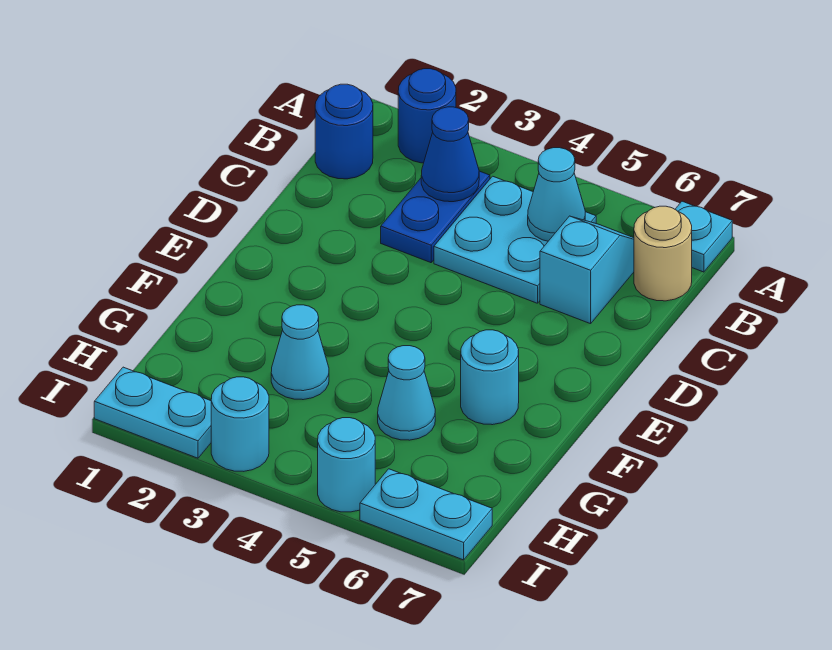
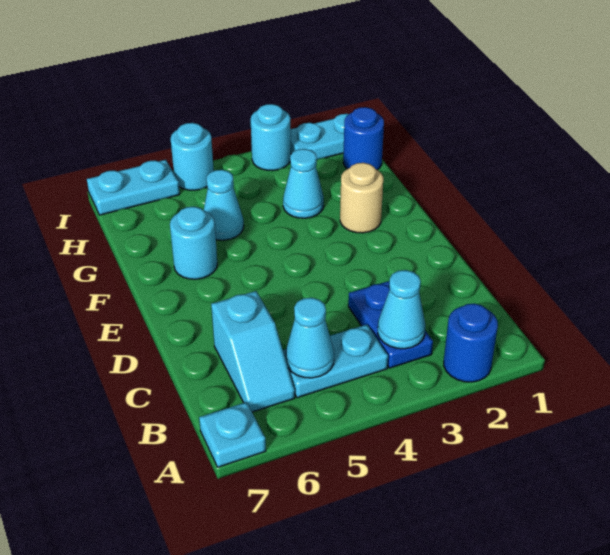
blue round brick B1 level 1 -> blue round brick H1 level 1
blue cone B3 level 2 -> cyan cone B3 level 2
cyan plate B4:C5 level 1 -> cyan plate B4:B5 level 1
tan round brick B7 level 1 -> tan round brick F2 level 1

